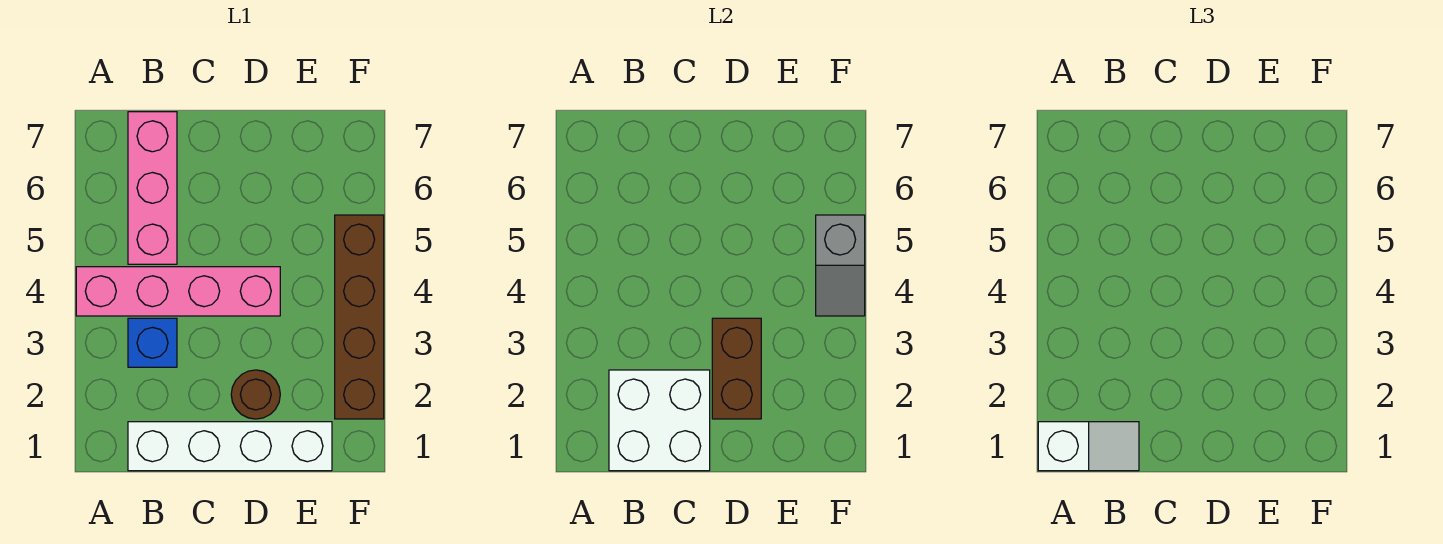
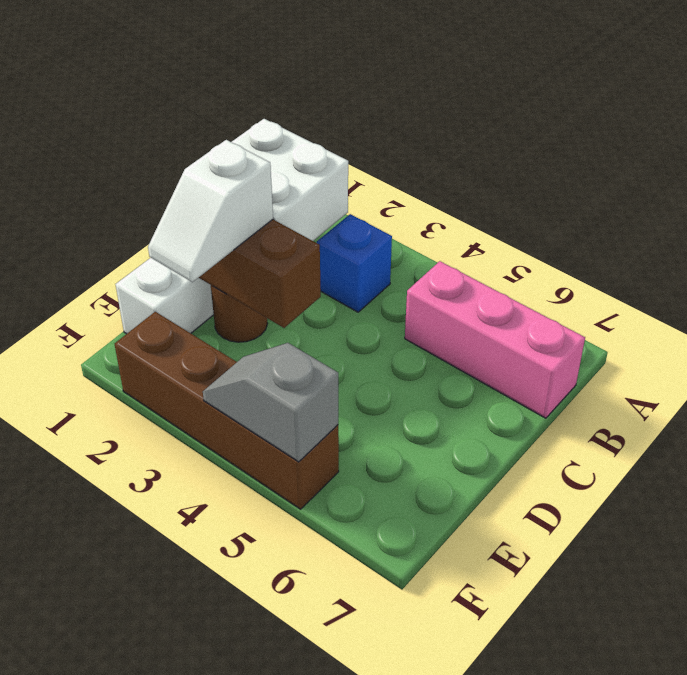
white slope A1:B1 level 3 top A -> white slope D2:E2 level 3 top D
pink brick A4:D4 level 1 -> none

